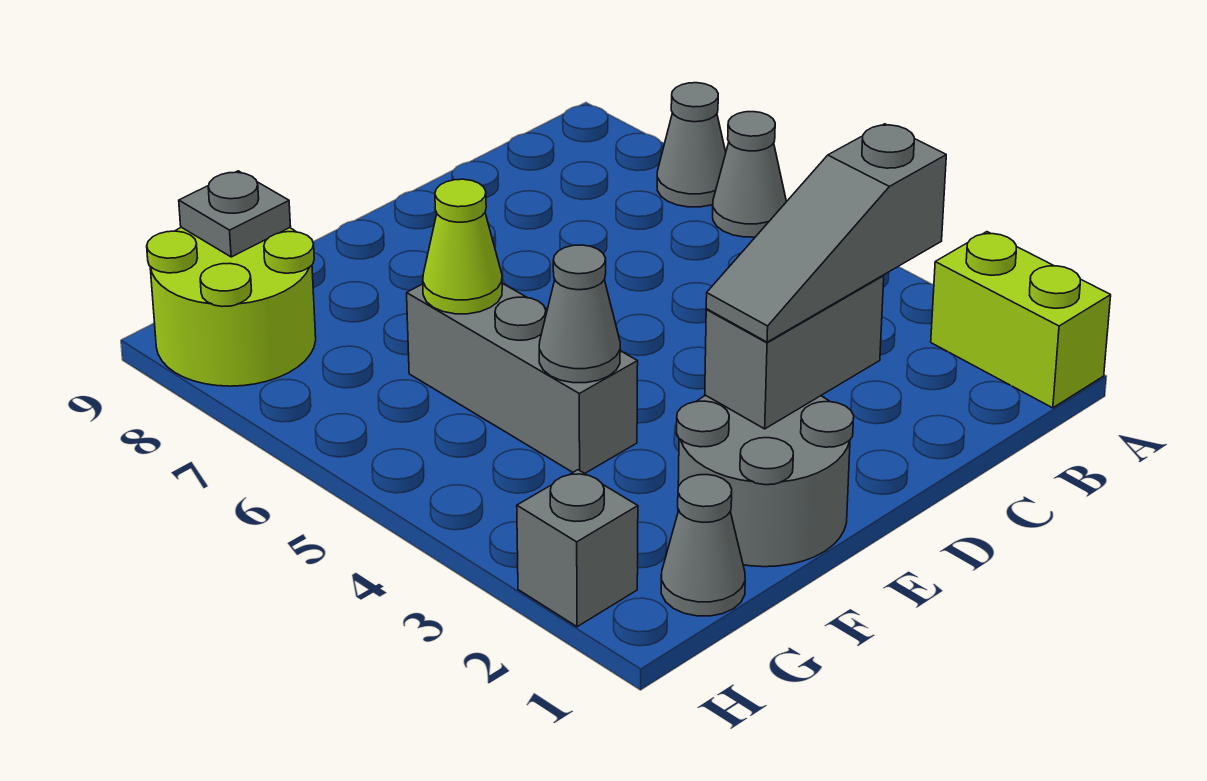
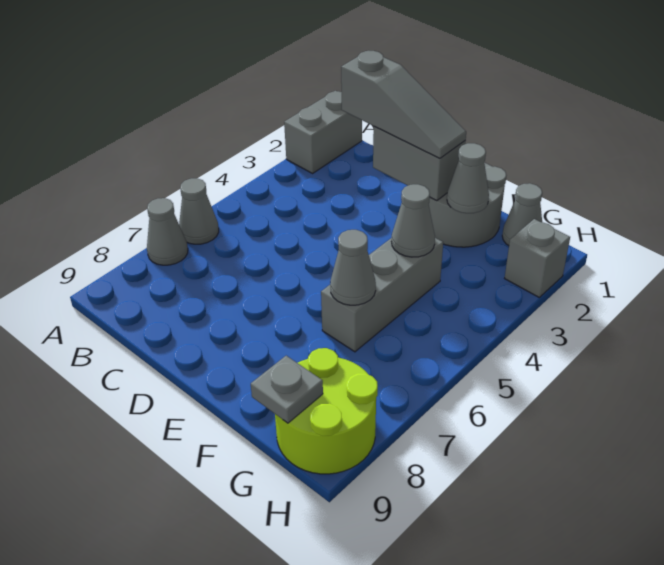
lime brick A1:A2 level 1 -> grey brick A1:A2 level 1
none -> grey cone F2 level 2
lime cone F6 level 2 -> grey cone F6 level 2

